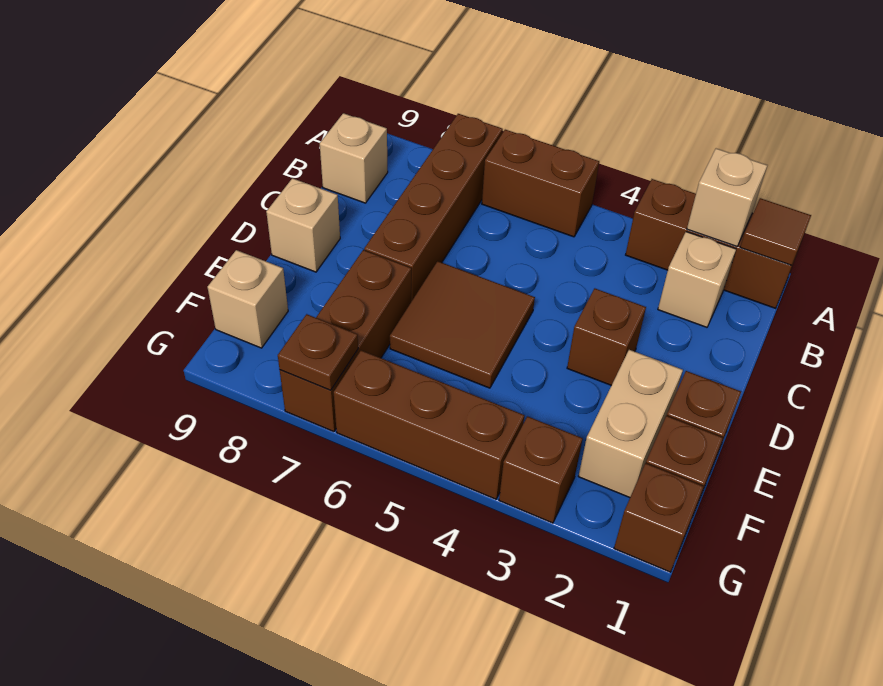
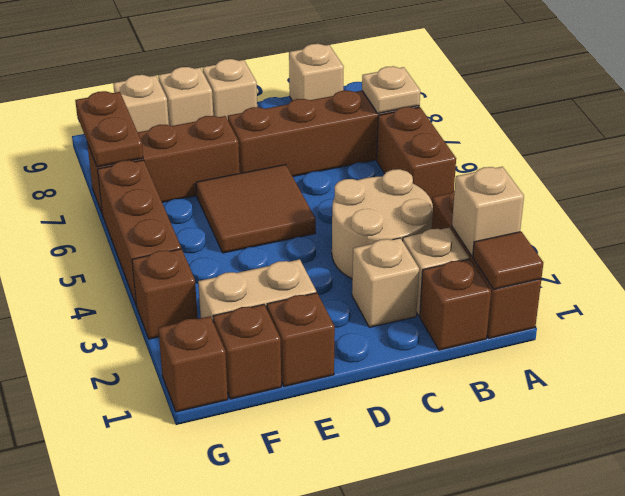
none -> tan plate A7 level 2
none -> tan round brick B3:C4 level 1
none -> tan brick C2 level 1
brown brick D3 level 1 -> brown brick B1 level 1
none -> tan brick E9 level 1
brown plate G7 level 2 -> brown plate G7:G8 level 2

